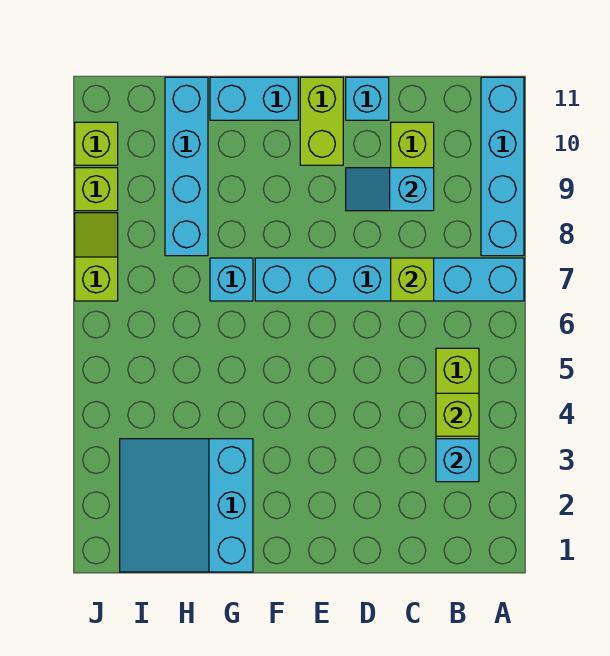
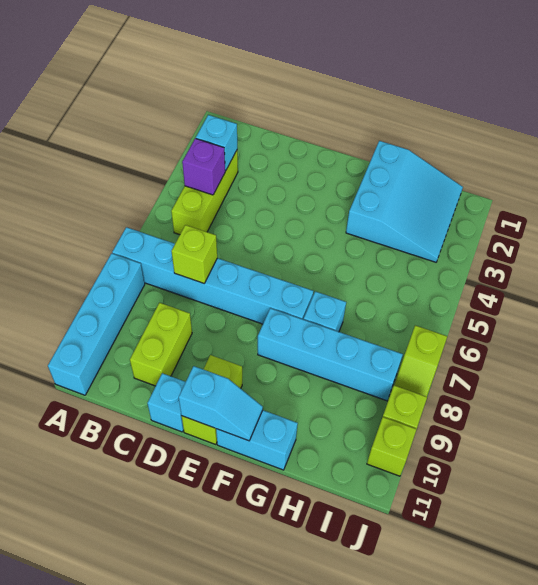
lime brick B4 level 2 -> purple brick B4 level 2
cyan slope C9:D9 level 2 top C -> cyan slope E11:F11 level 2 top E
cyan brick H8:H11 level 1 -> cyan brick F8:I8 level 1

